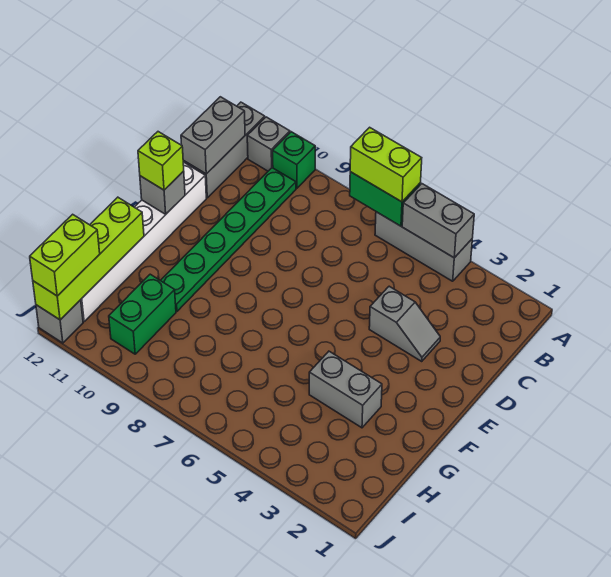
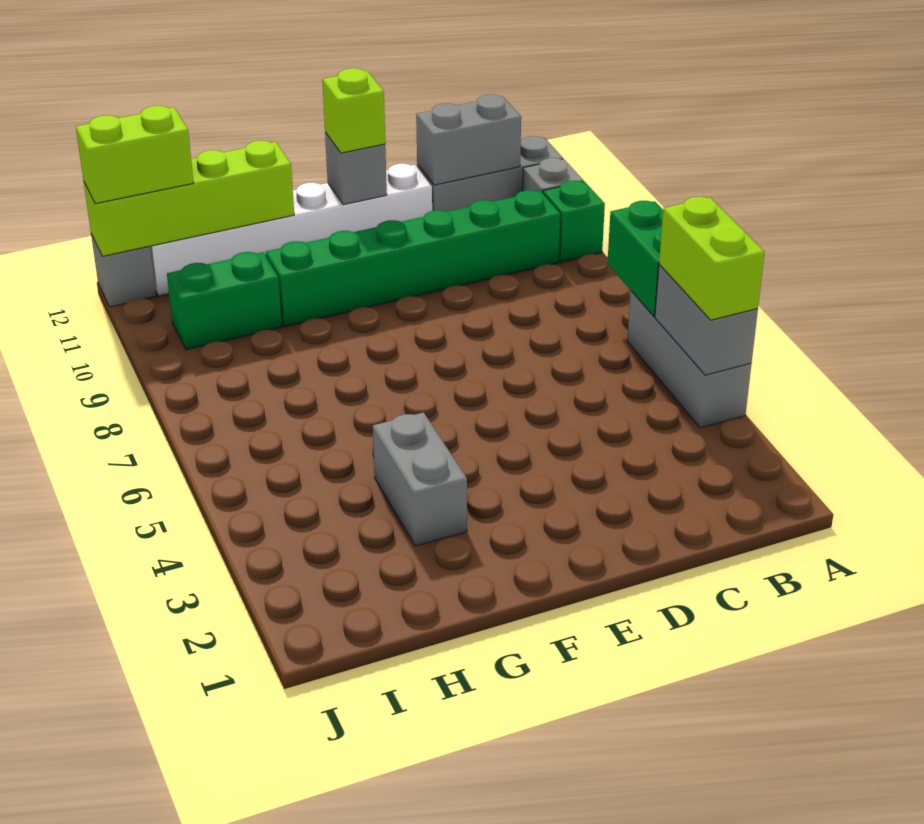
lime brick A6:A7 level 3 -> lime brick A4:A5 level 3
green plate B10:G10 level 1 -> green brick B10:G10 level 1
grey slope D3:D4 level 1 top 4 -> none

